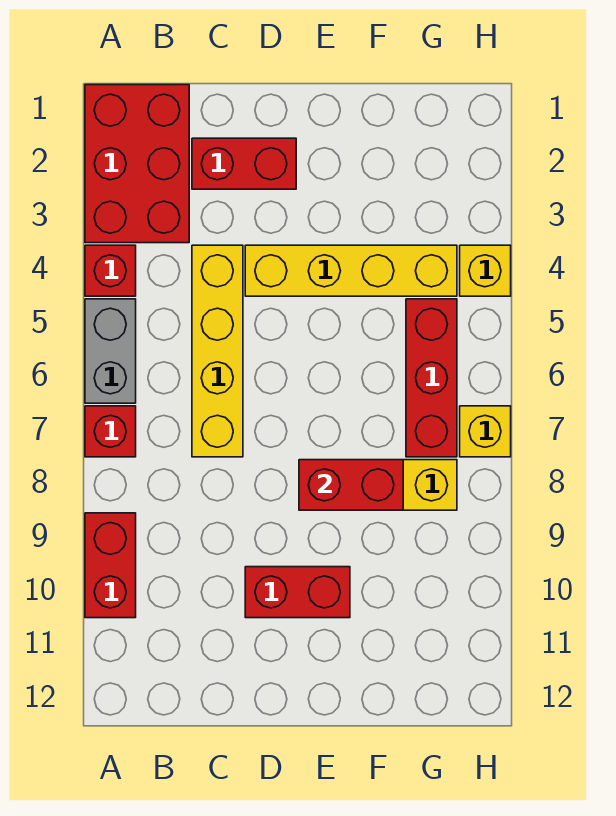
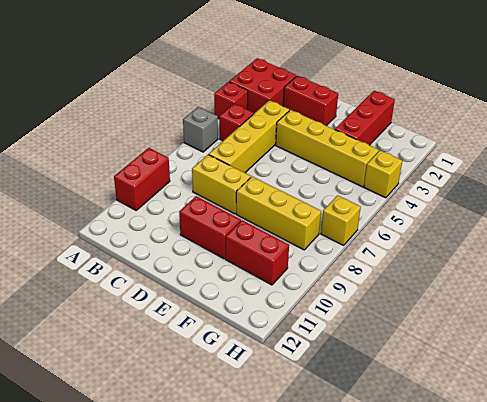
red brick A1:B3 level 1 -> red brick A2:B3 level 1
grey brick A5:A6 level 1 -> grey brick A6 level 1
red brick A7 level 1 -> red brick B5 level 1
none -> yellow brick C8:D8 level 1
red brick E8:F8 level 2 -> red brick F10:G10 level 1
red brick G5:G7 level 1 -> red brick F1:F3 level 1

